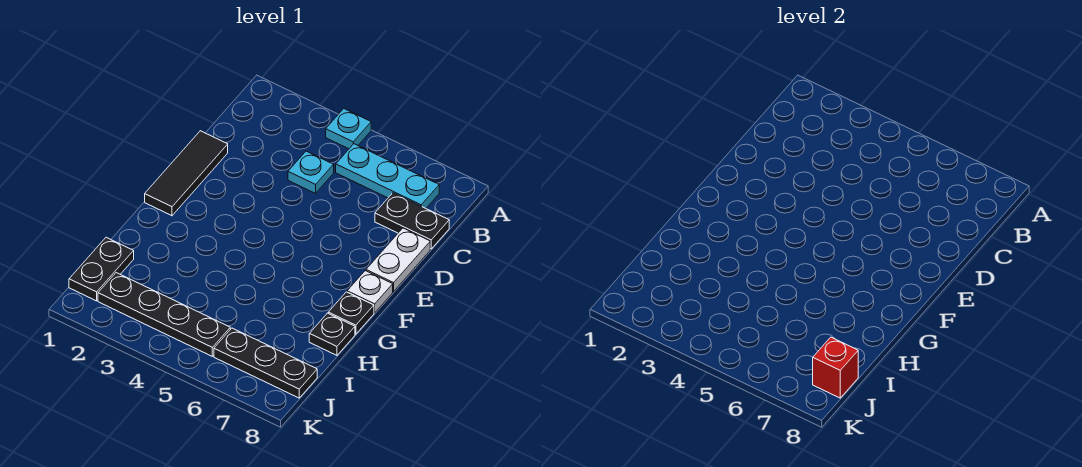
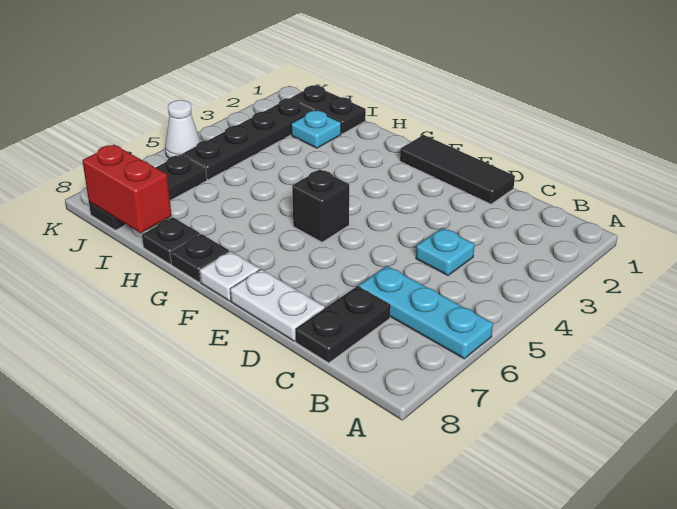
cyan plate A4 level 1 -> cyan plate I2 level 1
cyan plate B5:B7 level 1 -> cyan plate A6:C6 level 1
none -> black brick F5 level 1
red brick J8 level 2 -> red brick I8:J8 level 2
none -> white cone K5 level 1

